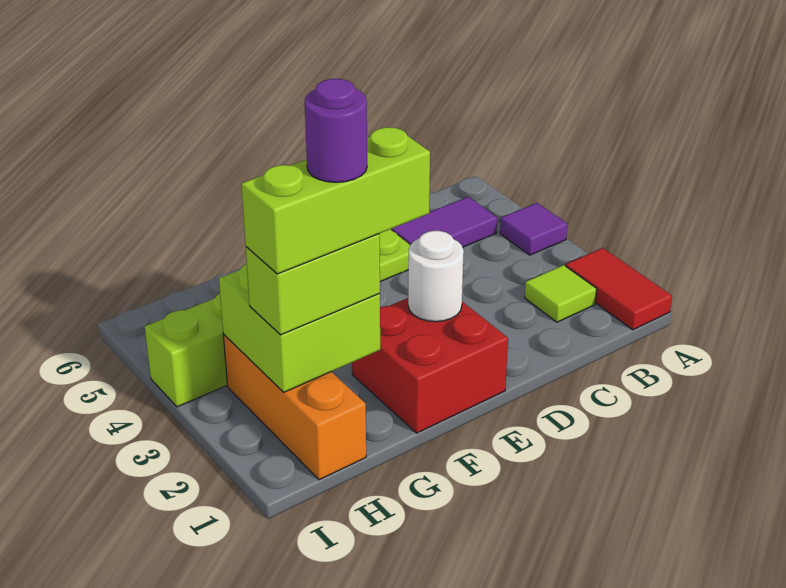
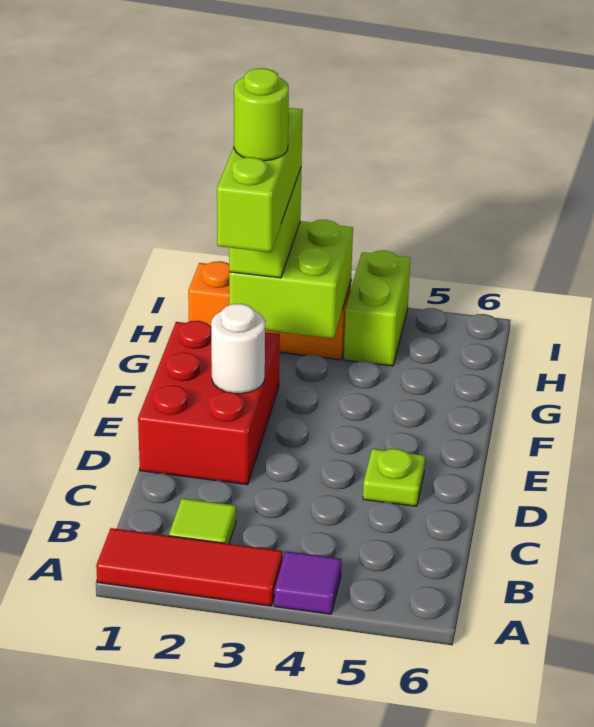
red tile A1:A2 level 1 -> red tile A1:A3 level 1
purple tile B5:C5 level 1 -> none
red brick E1:F2 level 1 -> red brick D1:F2 level 1
purple round brick G2 level 5 -> lime round brick G2 level 5

